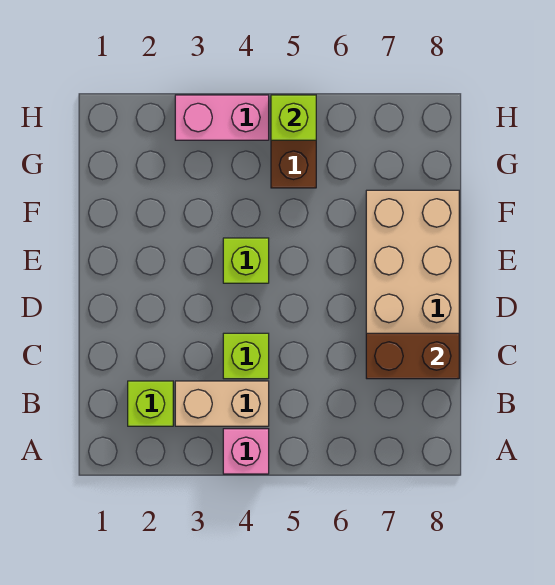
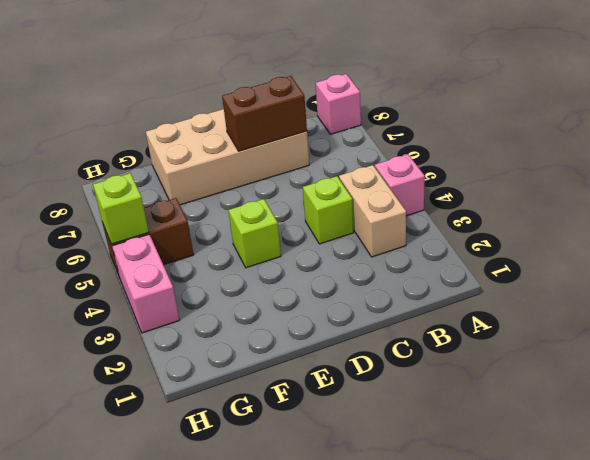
none -> pink brick A8 level 1
lime brick B2 level 1 -> none
brown brick C7:C8 level 2 -> brown brick C7:D7 level 2

